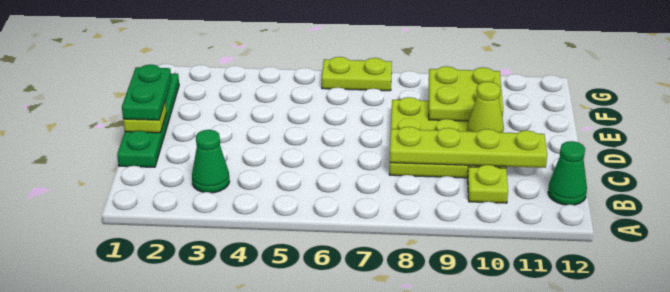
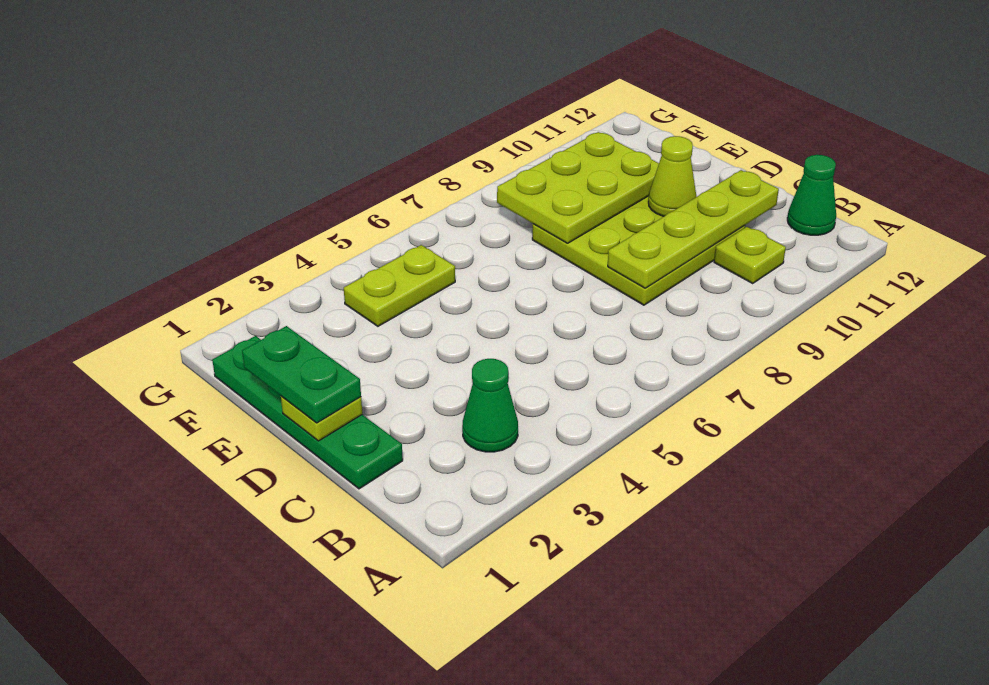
lime plate E9:F10 level 2 -> lime plate E8:F10 level 2
lime plate G6:G7 level 1 -> lime plate F4:F5 level 1

